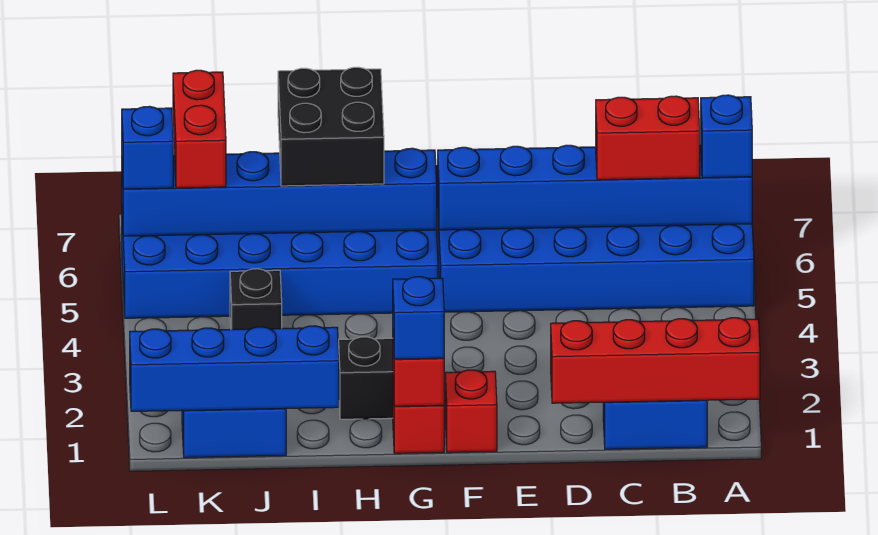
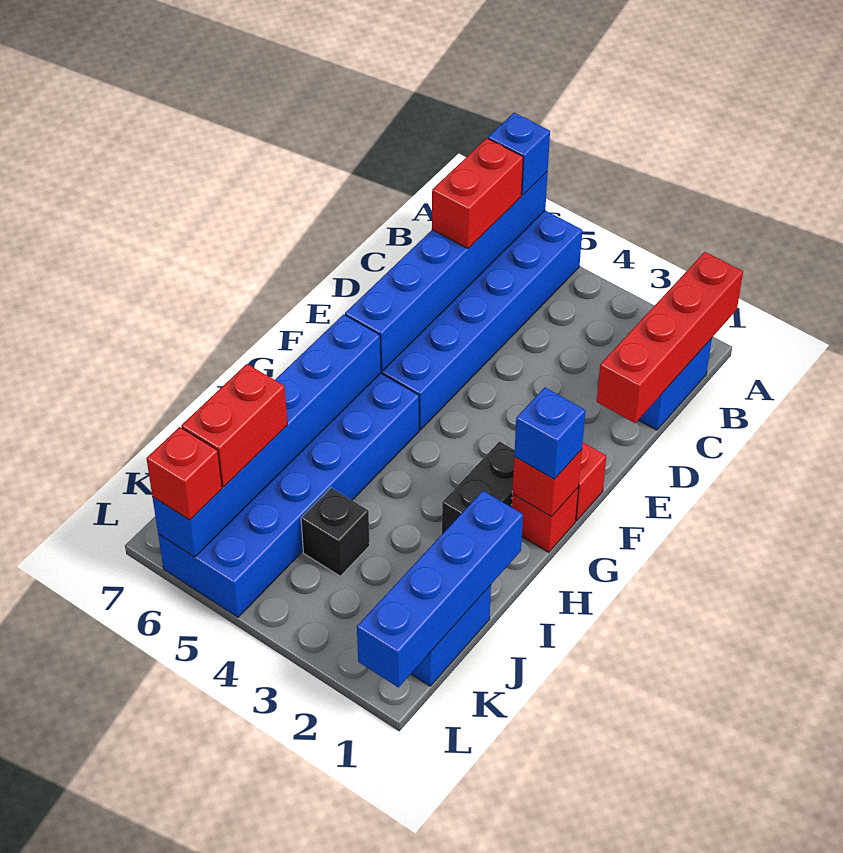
black brick H6:I7 level 3 -> none
red brick K6:K7 level 3 -> red brick J6:K6 level 3
blue brick L6 level 3 -> red brick L6 level 3

